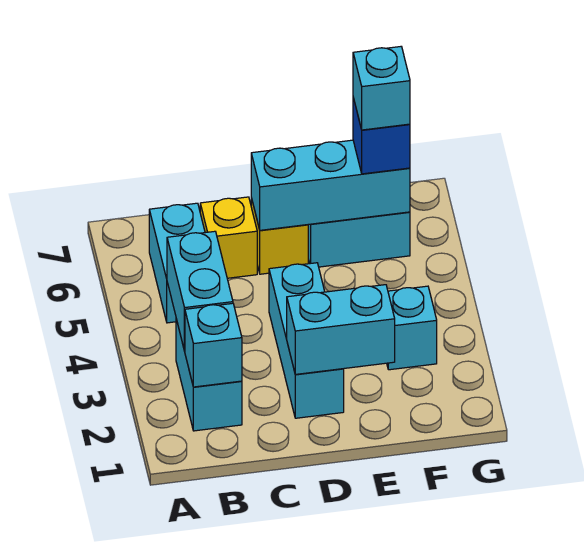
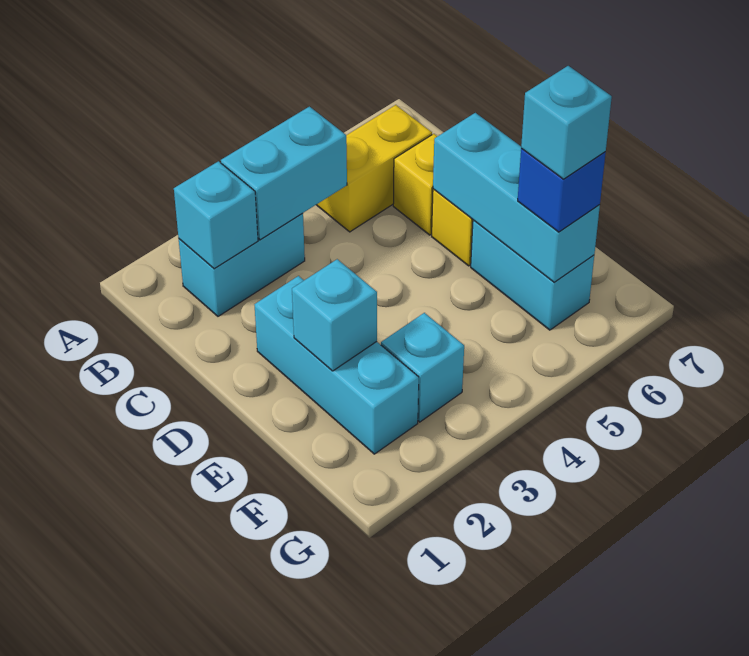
cyan brick B5:B6 level 1 -> yellow brick B5:B6 level 1
cyan brick D2:D4 level 1 -> cyan brick D2:F2 level 1
cyan brick D2:E2 level 2 -> cyan brick E2 level 2

